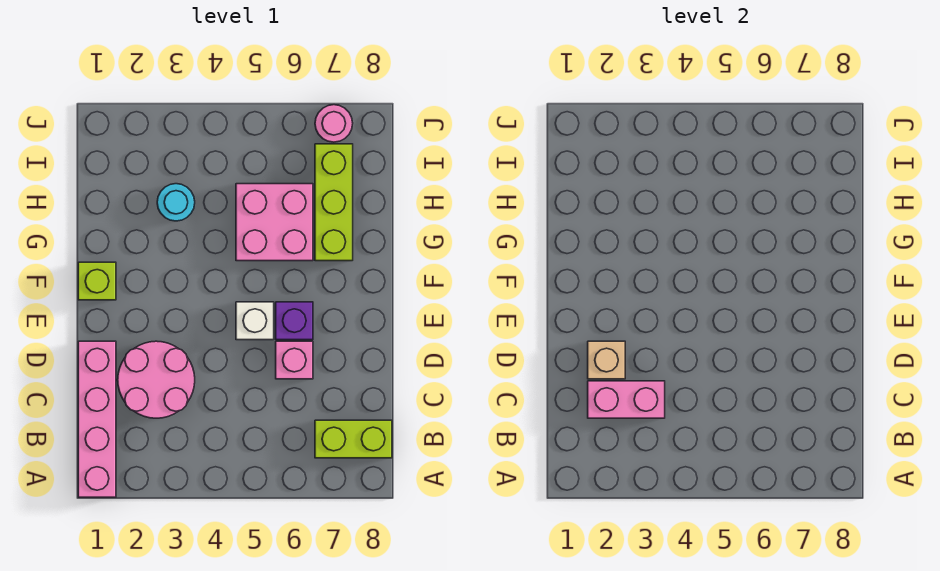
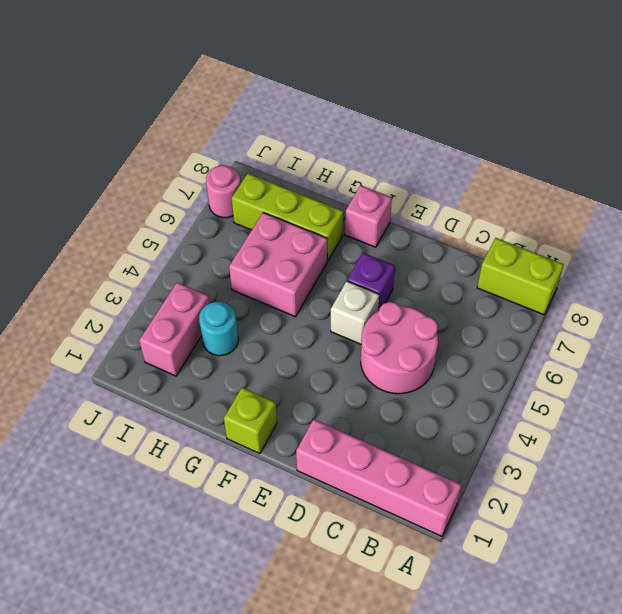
lime brick B7:B8 level 1 -> lime brick A8:B8 level 1
pink round brick C2:D3 level 1 -> pink round brick C4:D5 level 1
pink brick C2:C3 level 2 -> pink brick I2:I3 level 1
tan brick D2 level 2 -> none
pink brick D6 level 1 -> pink brick F8 level 1

